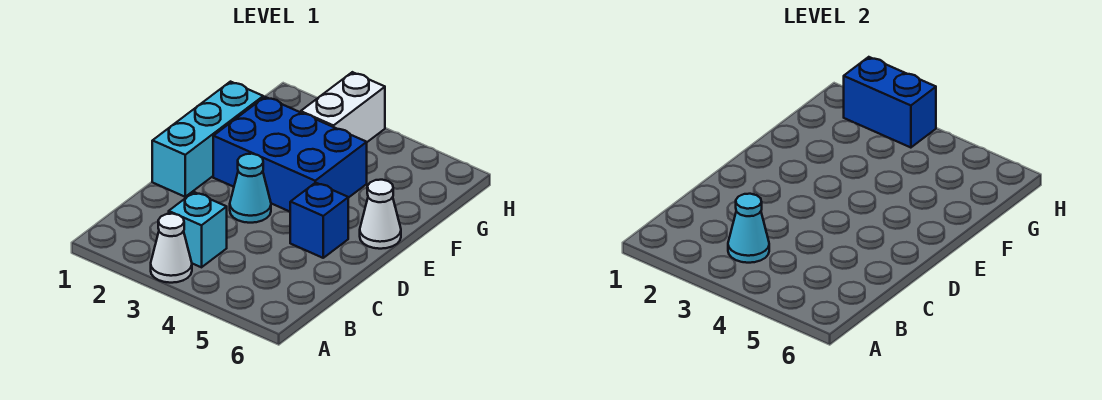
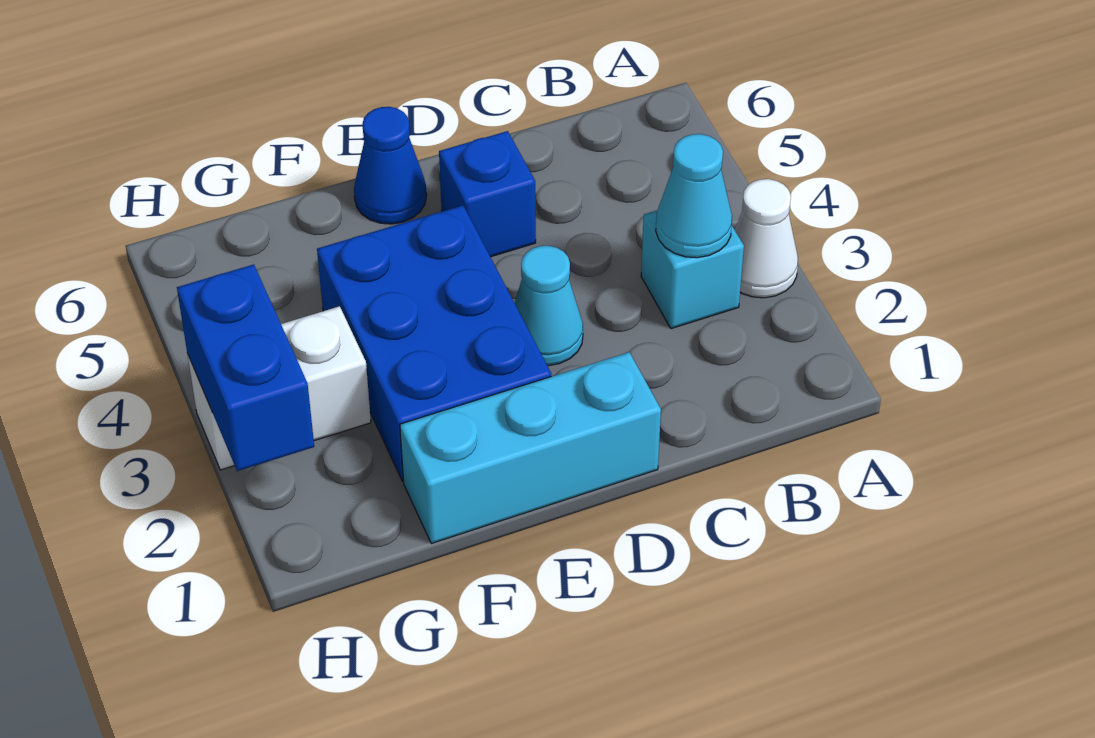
white cone E6 level 1 -> blue cone E6 level 1

